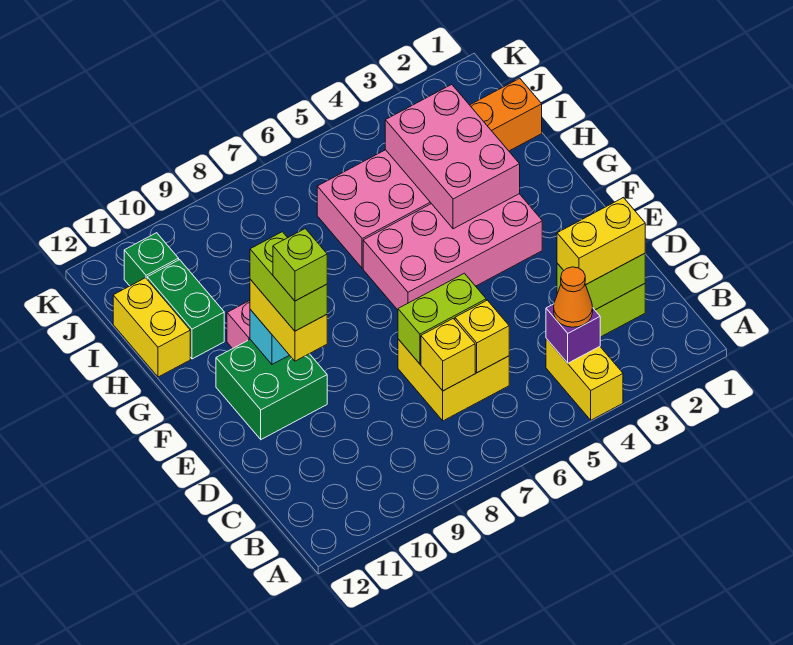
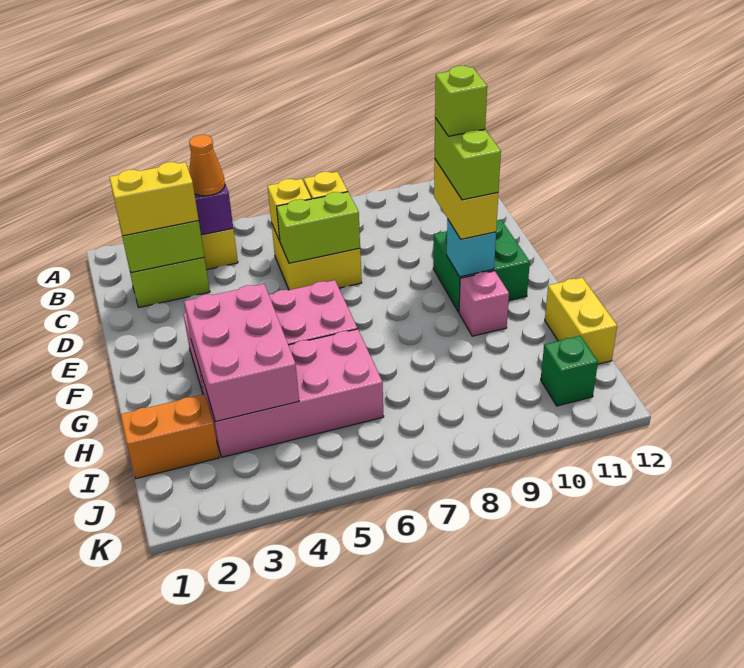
green brick H11:I11 level 1 -> none

